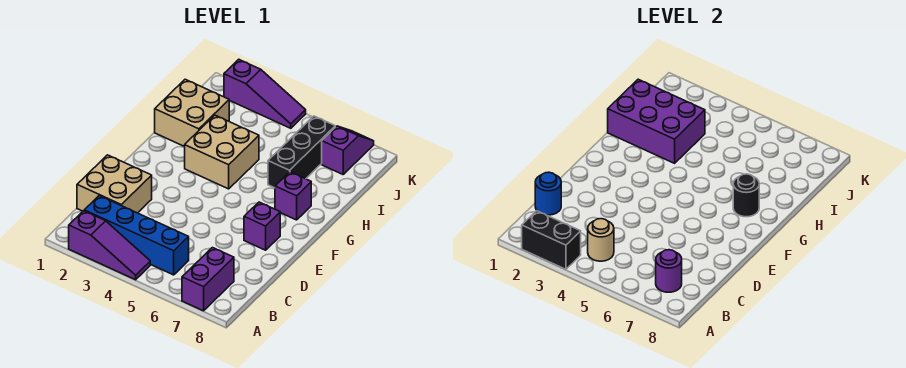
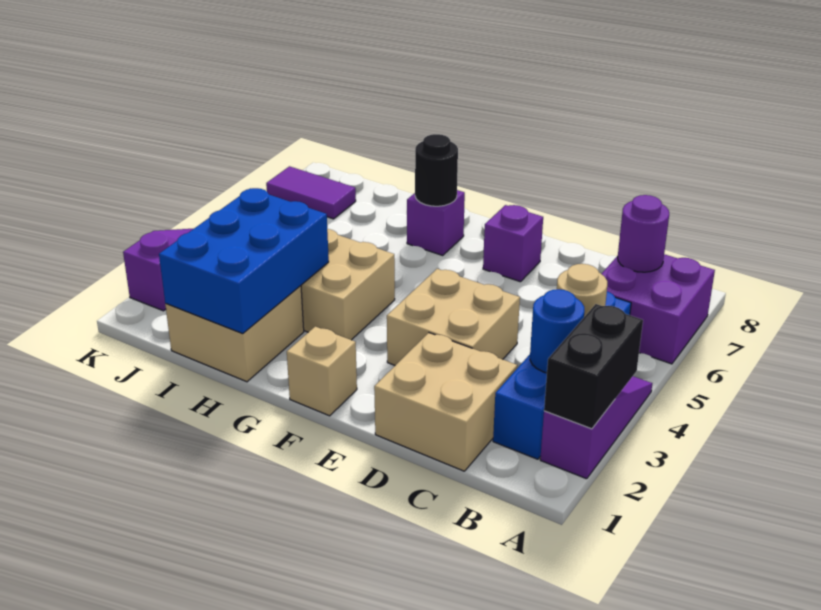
purple brick A7:B7 level 1 -> purple brick A6:B7 level 1
blue round brick C1 level 2 -> blue round brick B3 level 2
none -> tan brick D3:E4 level 1
none -> tan brick F1 level 1
purple brick H1:I3 level 2 -> blue brick H1:I3 level 2
black brick H6:J6 level 1 -> none
purple slope J7:K7 level 1 top J -> purple tile J7:K7 level 1

